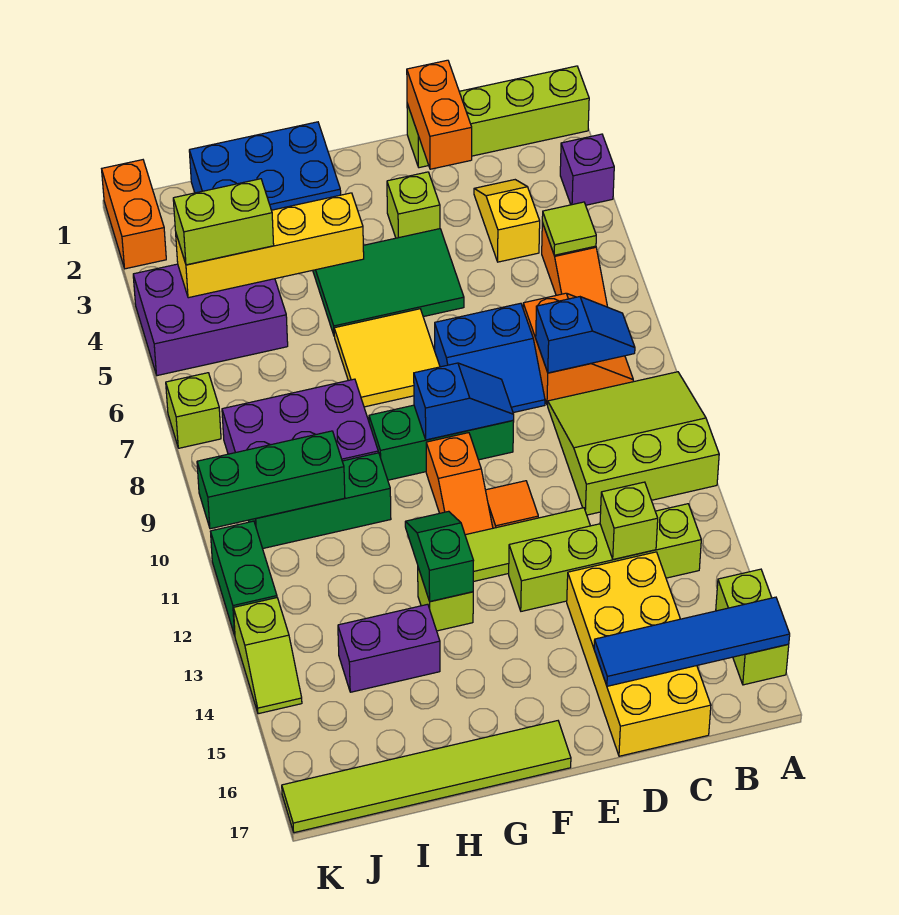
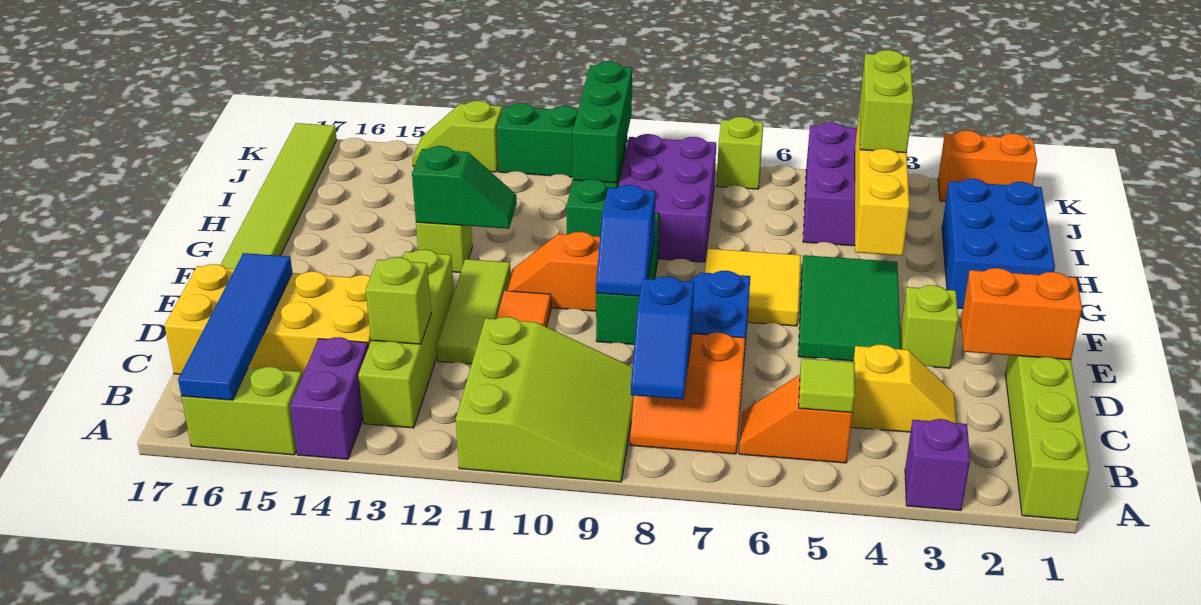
purple brick H14:I14 level 1 -> purple brick A14:B14 level 1

